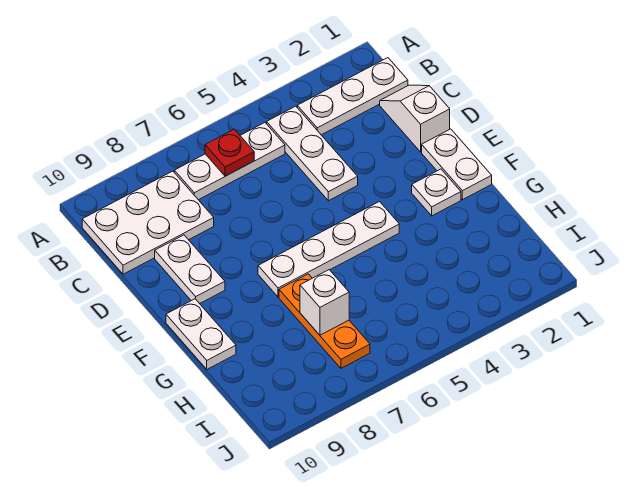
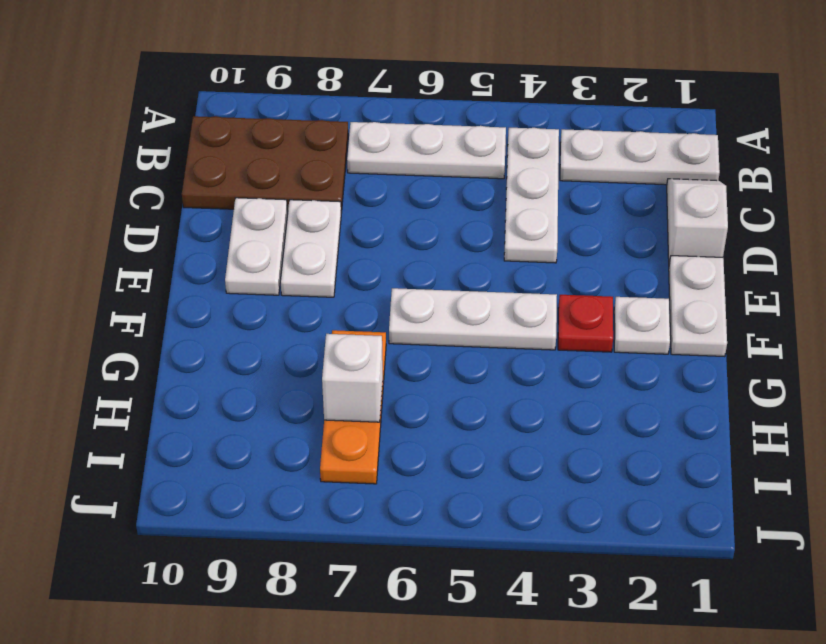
red plate B6 level 2 -> red plate F3 level 1
white plate B8:C10 level 1 -> brown plate B8:C10 level 1
white plate F4:F7 level 1 -> white plate F4:F6 level 1
white plate F10:G10 level 1 -> white plate D8:E8 level 1

